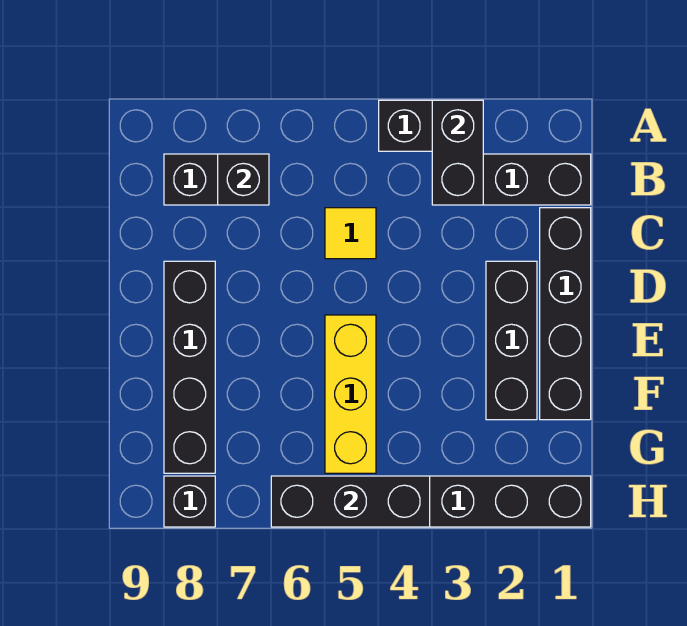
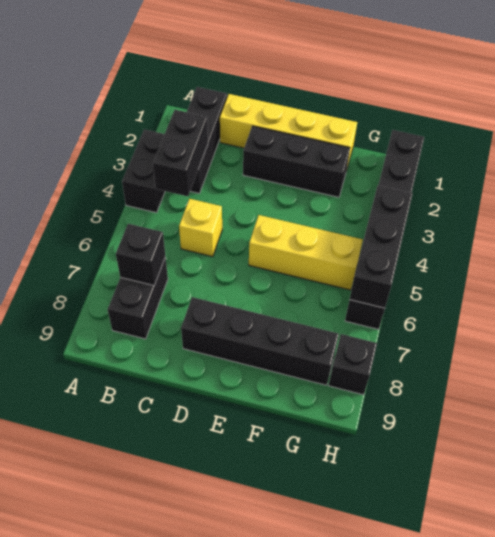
black brick A3:B3 level 2 -> black brick B3:B4 level 2
black brick C1:F1 level 1 -> yellow brick C1:F1 level 1
yellow tile C5 level 1 -> yellow brick C5 level 1

